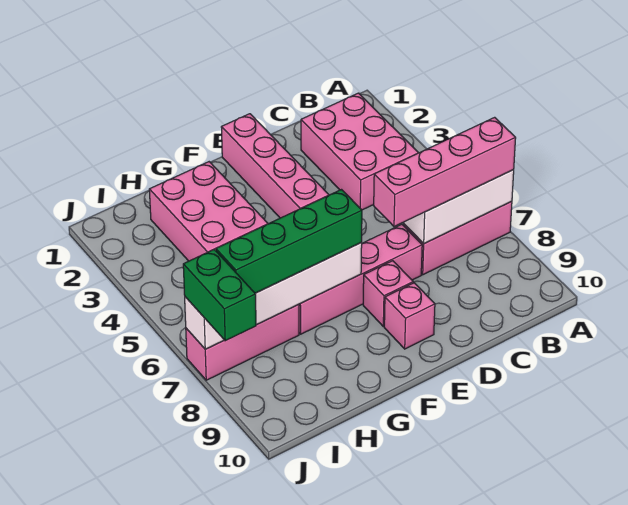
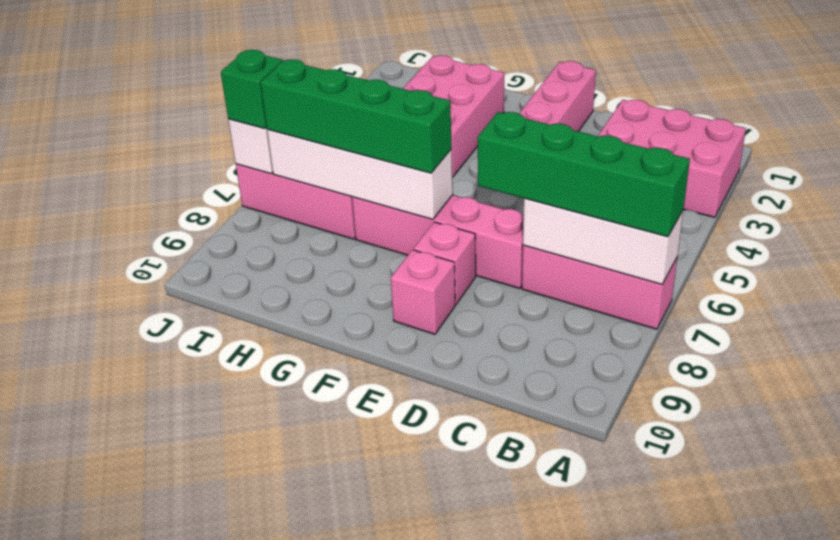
pink brick A7:D7 level 3 -> green brick A7:D7 level 3
pink brick B2:C4 level 1 -> pink brick A2:C3 level 1
green brick J7:J8 level 3 -> green brick J7 level 3

